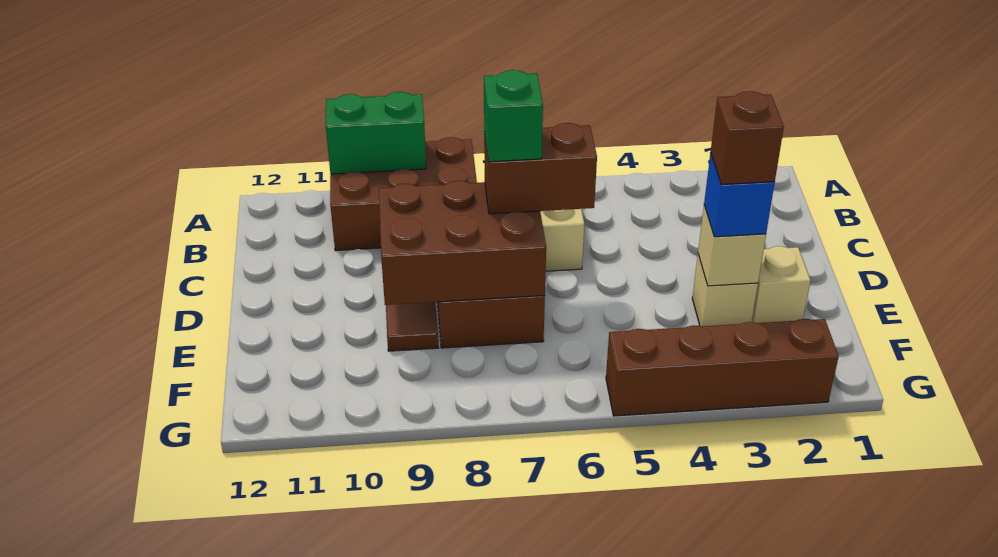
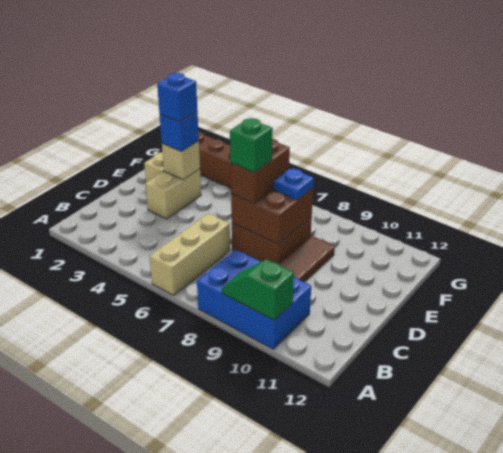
brown brick A8:B10 level 1 -> blue brick A8:B10 level 1
green brick A9:A10 level 2 -> green slope A9:A10 level 2 top 10
brown brick D6:D7 level 3 -> brown brick D7:E7 level 3
brown brick D7:E9 level 2 -> brown brick D7:E8 level 2
tan brick E3 level 1 -> tan brick D3:E3 level 1
brown brick E3 level 4 -> blue brick E3 level 4
none -> blue plate E8 level 3

